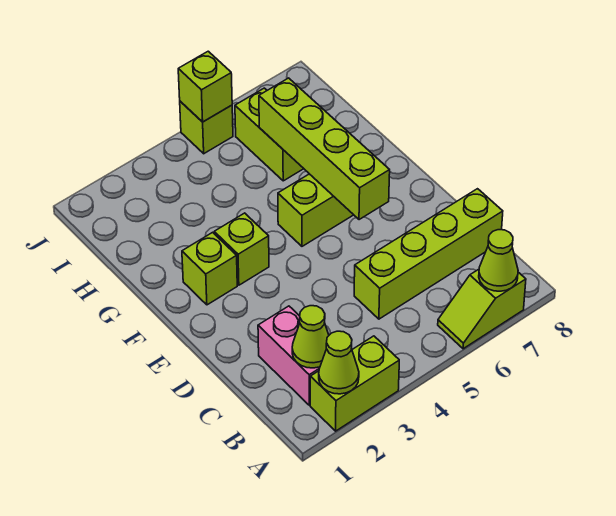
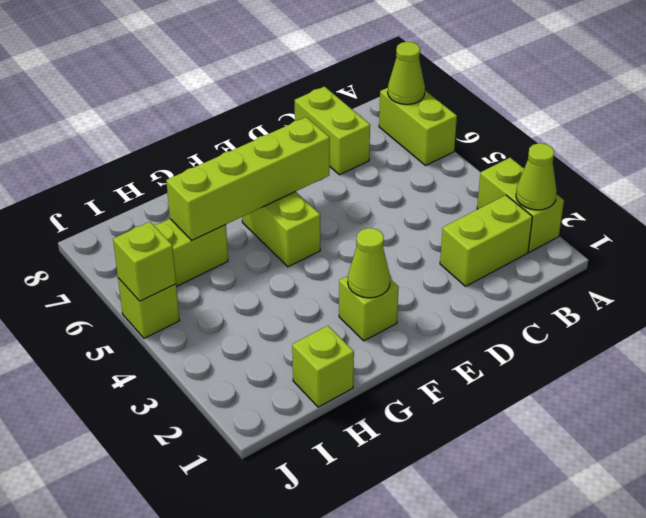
lime slope A6:A7 level 1 top 7 -> lime brick A6:A7 level 1
pink brick B2:C2 level 1 -> lime brick B2:C2 level 1
lime cone B2 level 2 -> lime cone F2 level 2
lime brick C5:C8 level 1 -> lime brick C7:C8 level 1
lime brick F3 level 1 -> lime brick H1 level 1

